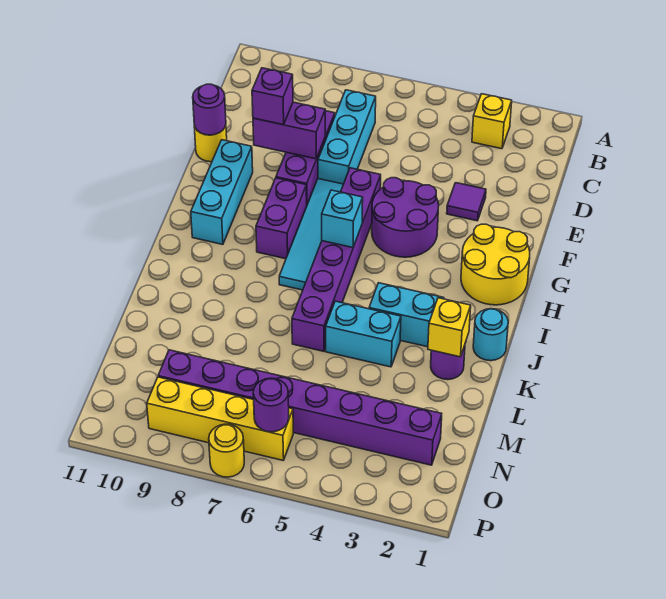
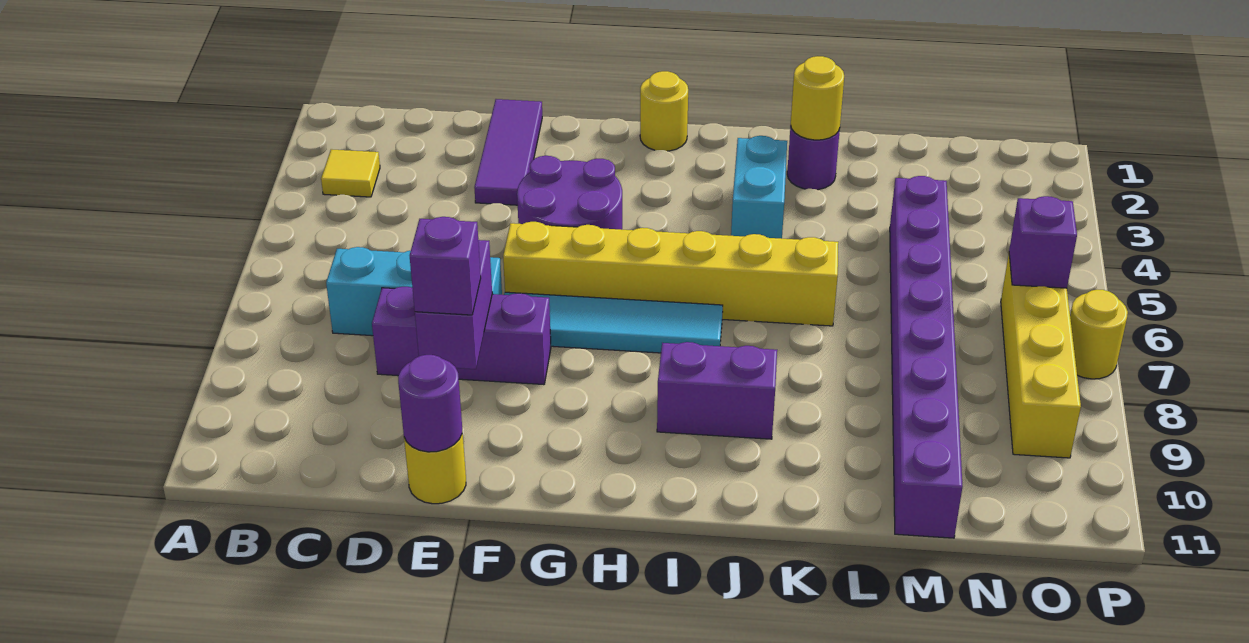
yellow brick B3 level 1 -> yellow tile B3 level 1
purple tile E3 level 1 -> purple tile E1:E3 level 1
purple brick F6:K6 level 1 -> yellow brick F6:K6 level 1
cyan brick F10:H10 level 1 -> none
yellow round brick G1:H2 level 1 -> yellow round brick H1 level 1
purple brick G8:H8 level 1 -> purple brick I9:J9 level 1
cyan brick H6 level 2 -> none
cyan round brick J1 level 1 -> none
yellow brick K2 level 2 -> yellow round brick K2 level 2
cyan brick K4:K5 level 1 -> none
purple brick N2:N9 level 1 -> purple brick M4:M11 level 1
purple round brick O6 level 2 -> purple brick O6 level 2

